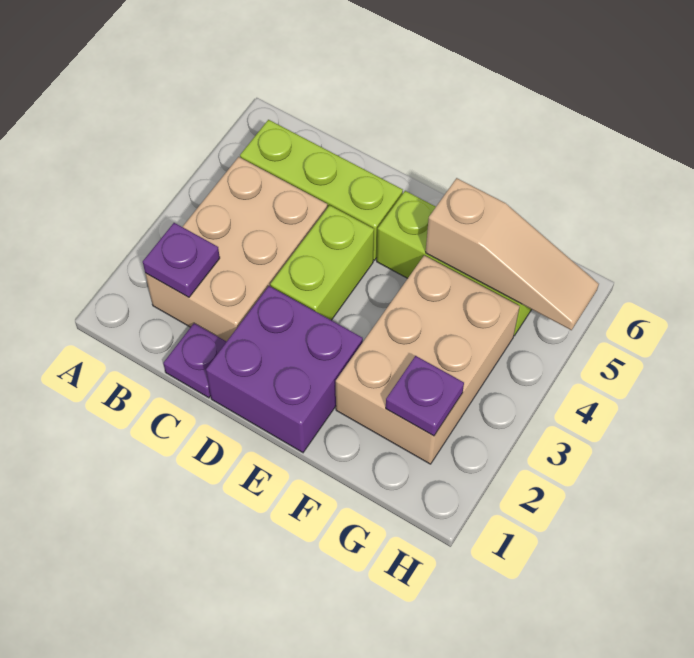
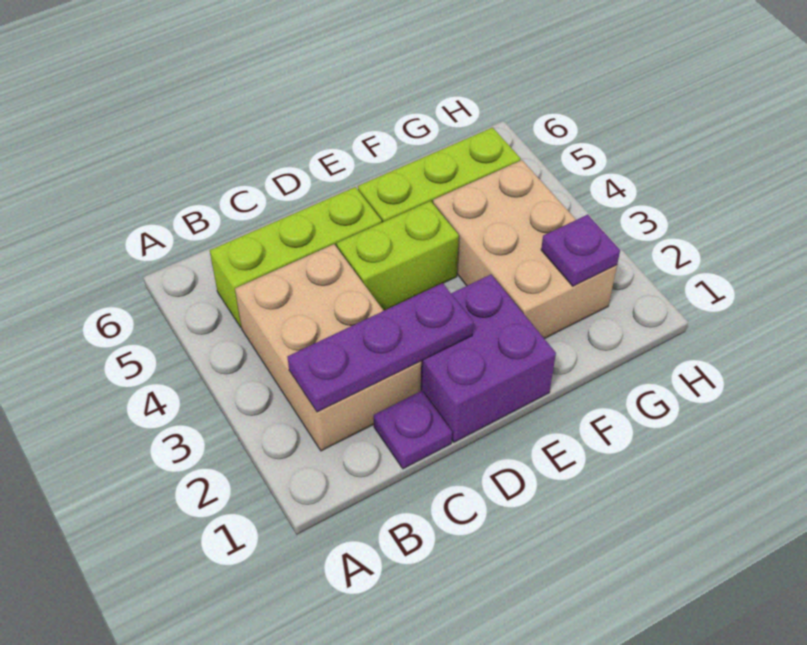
purple plate B2 level 2 -> purple plate B2:D2 level 2
lime brick D3:D4 level 1 -> lime brick D4:E4 level 1
tan slope F5:H5 level 2 top F -> none

